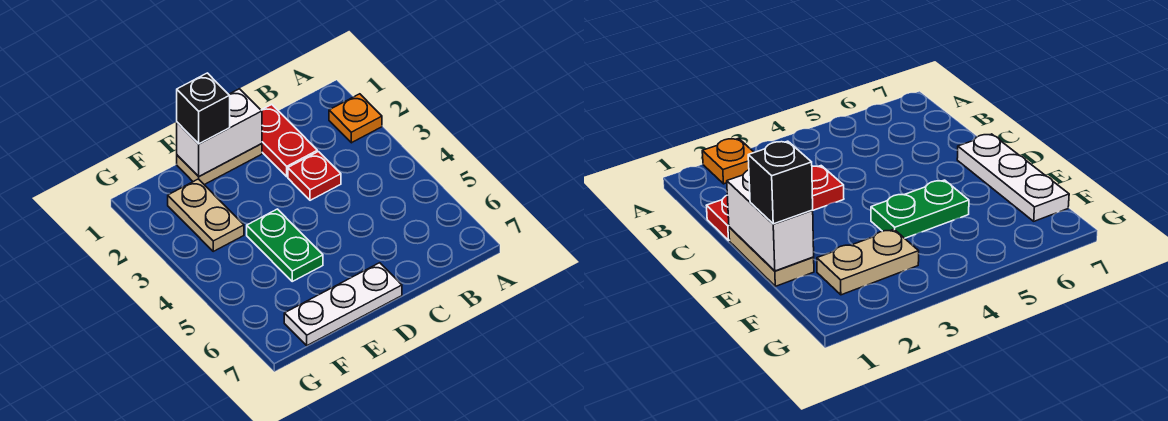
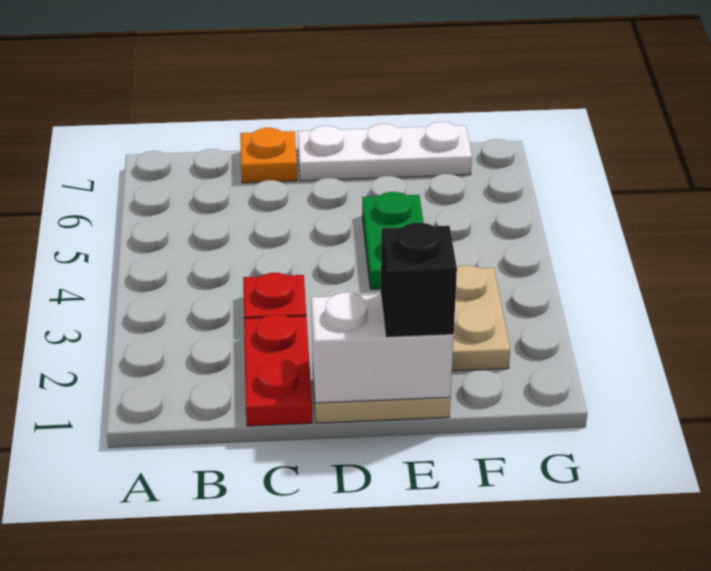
orange plate A2 level 1 -> orange plate C7 level 1

